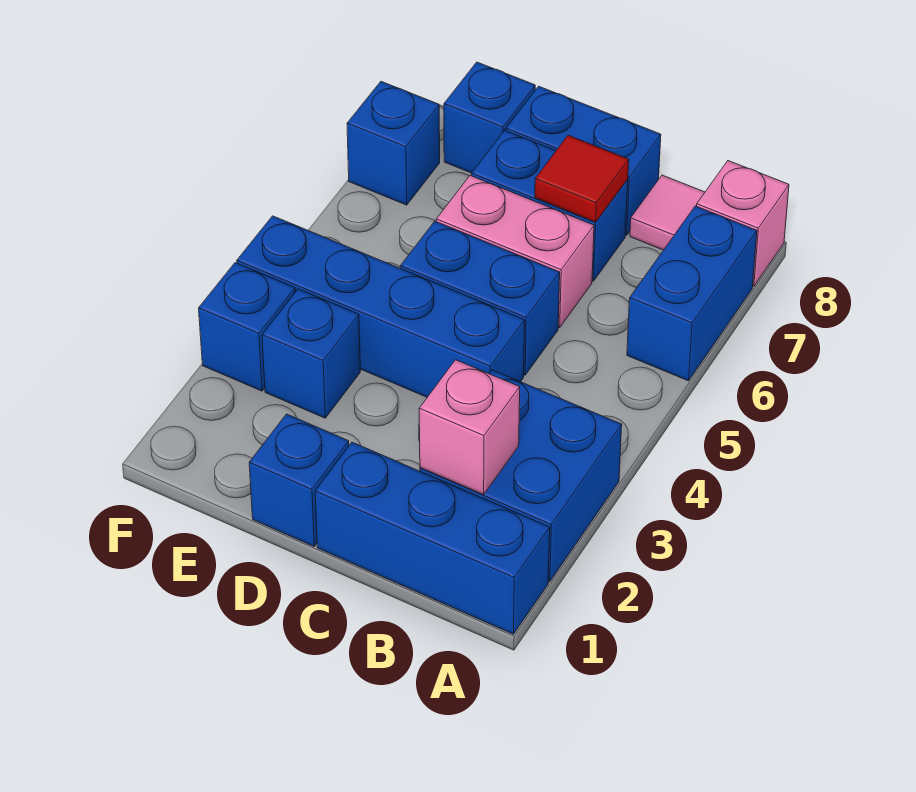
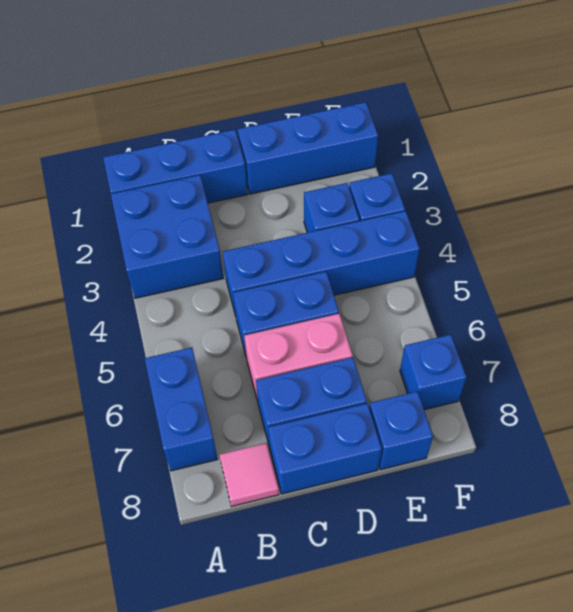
pink brick A8 level 1 -> none
pink brick B2 level 2 -> none
red tile C7 level 2 -> none
blue brick D1 level 1 -> blue brick D1:F1 level 1

